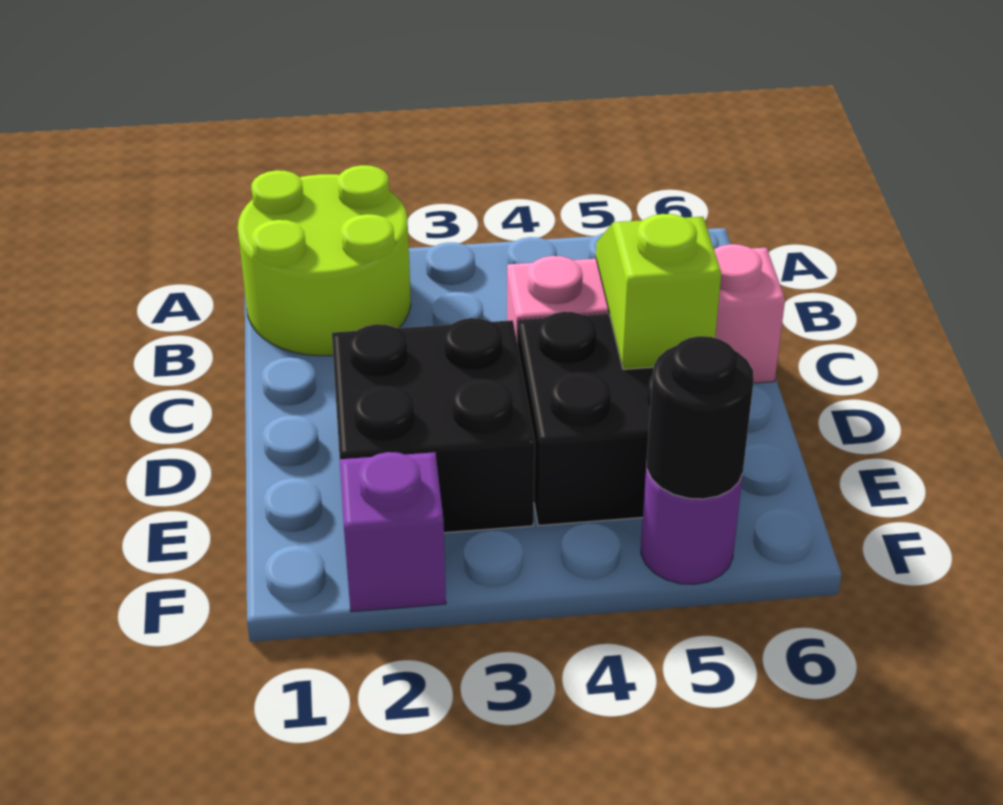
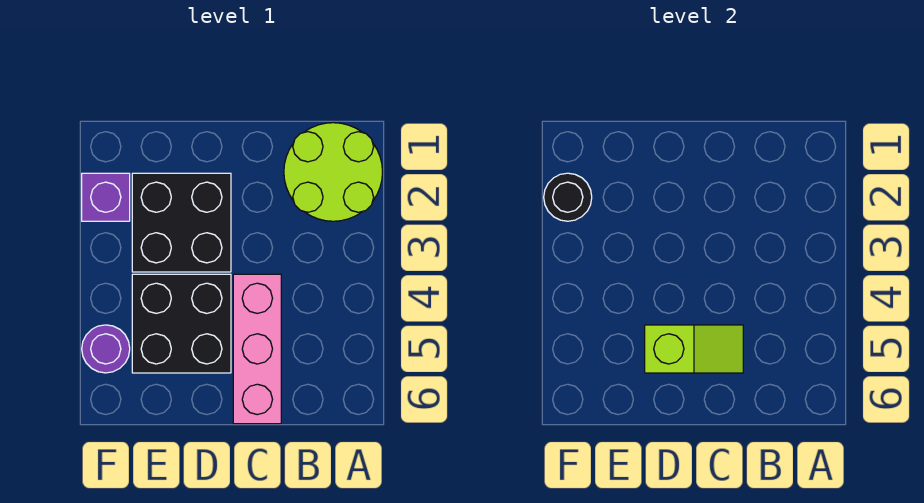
black round brick F5 level 2 -> black round brick F2 level 2

